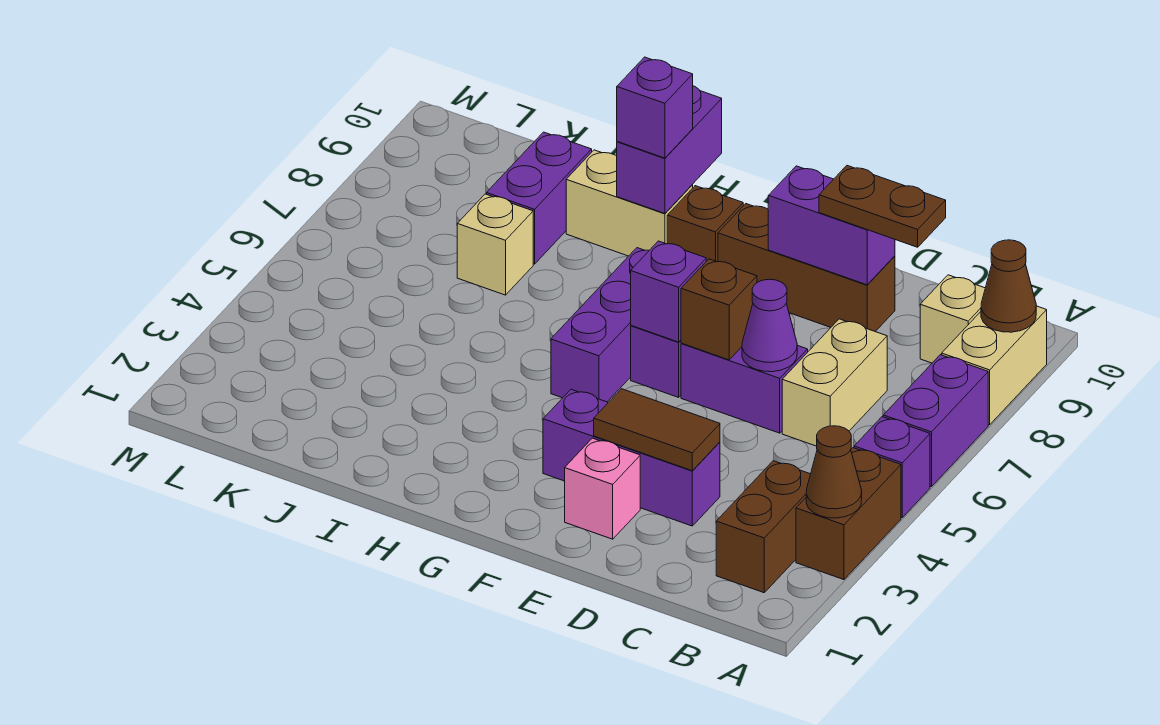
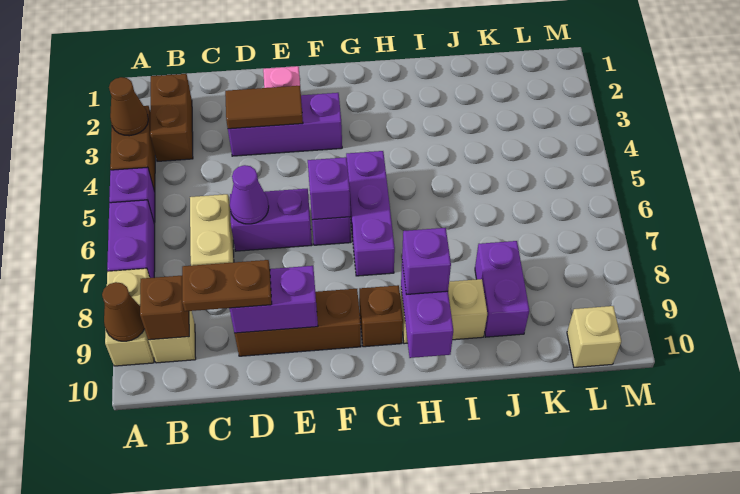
brown brick E6 level 2 -> brown brick B9 level 2
tan brick J7 level 1 -> tan brick L10 level 1

